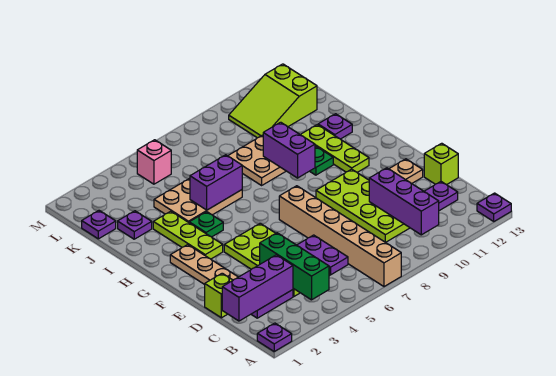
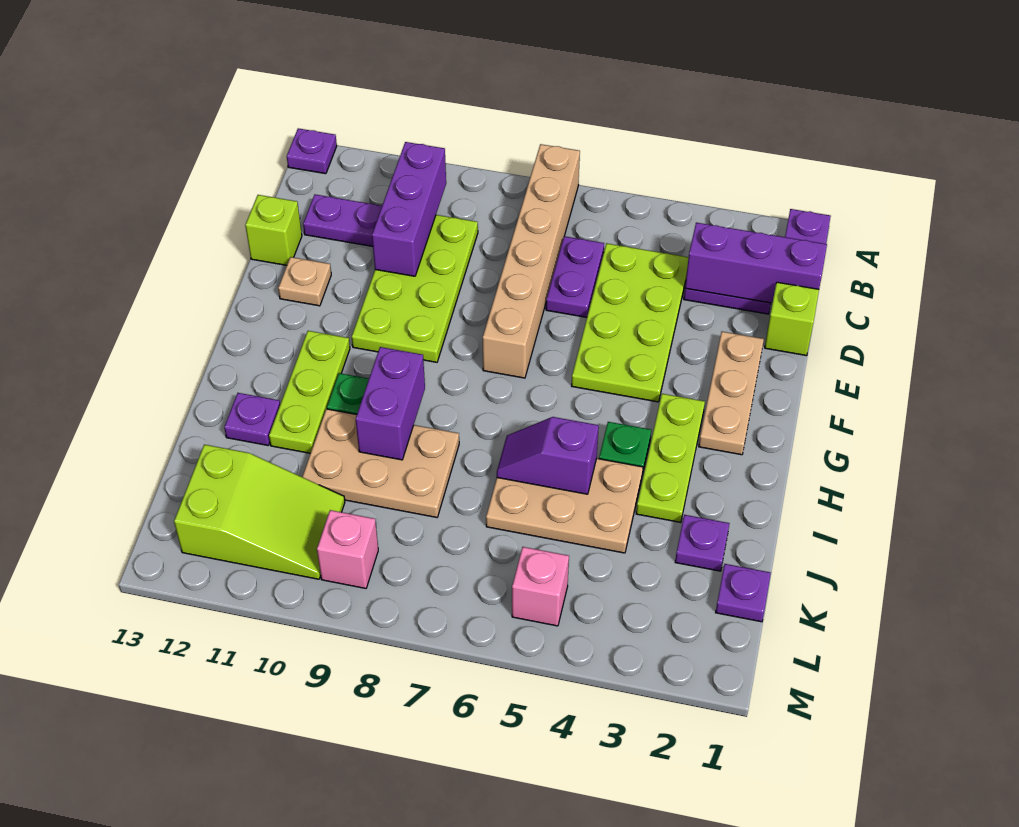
green brick B4:D4 level 2 -> none
purple brick I5:I6 level 2 -> purple slope I5:I6 level 2 top 5
none -> pink brick L9 level 1

